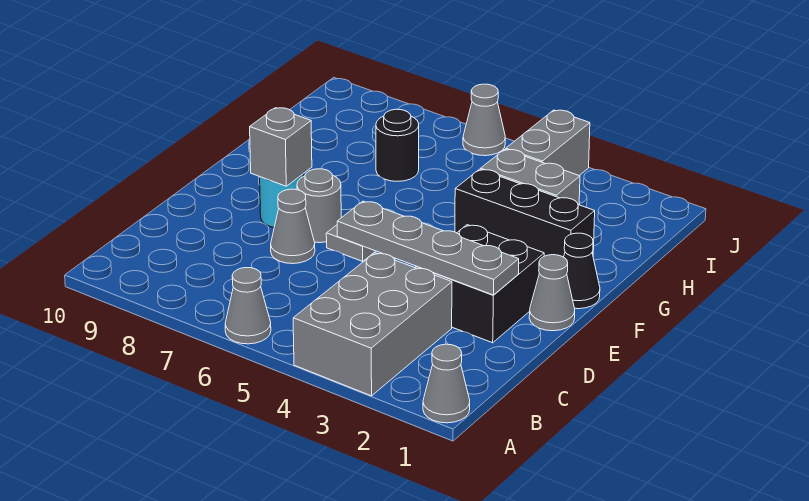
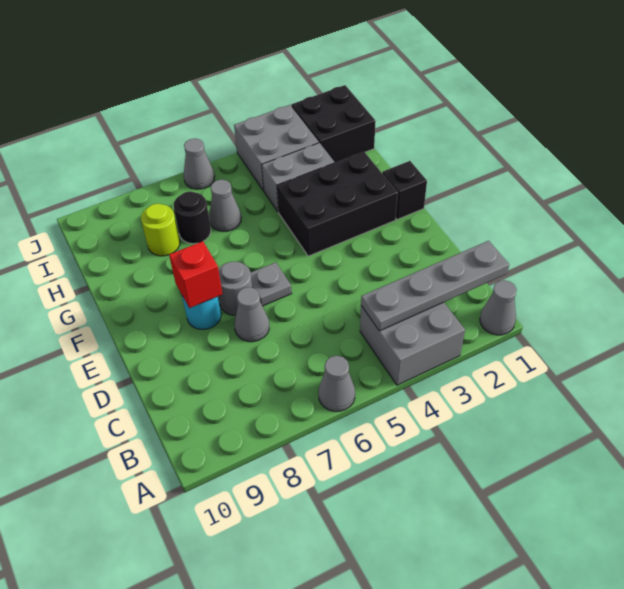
grey brick A3:C4 level 1 -> grey brick A3:B4 level 1
black brick D2:E3 level 1 -> black brick I1:J2 level 1
grey plate D2:D5 level 2 -> grey plate B1:B4 level 2
grey cone E1 level 1 -> grey cone H6 level 1
grey brick E8 level 2 -> red brick E8 level 2
black cone F1 level 1 -> black brick F1 level 1
black brick G2:G4 level 1 -> black brick F2:G4 level 1
none -> lime round brick H8 level 1
grey brick I4:J4 level 1 -> grey brick I3:J4 level 1

